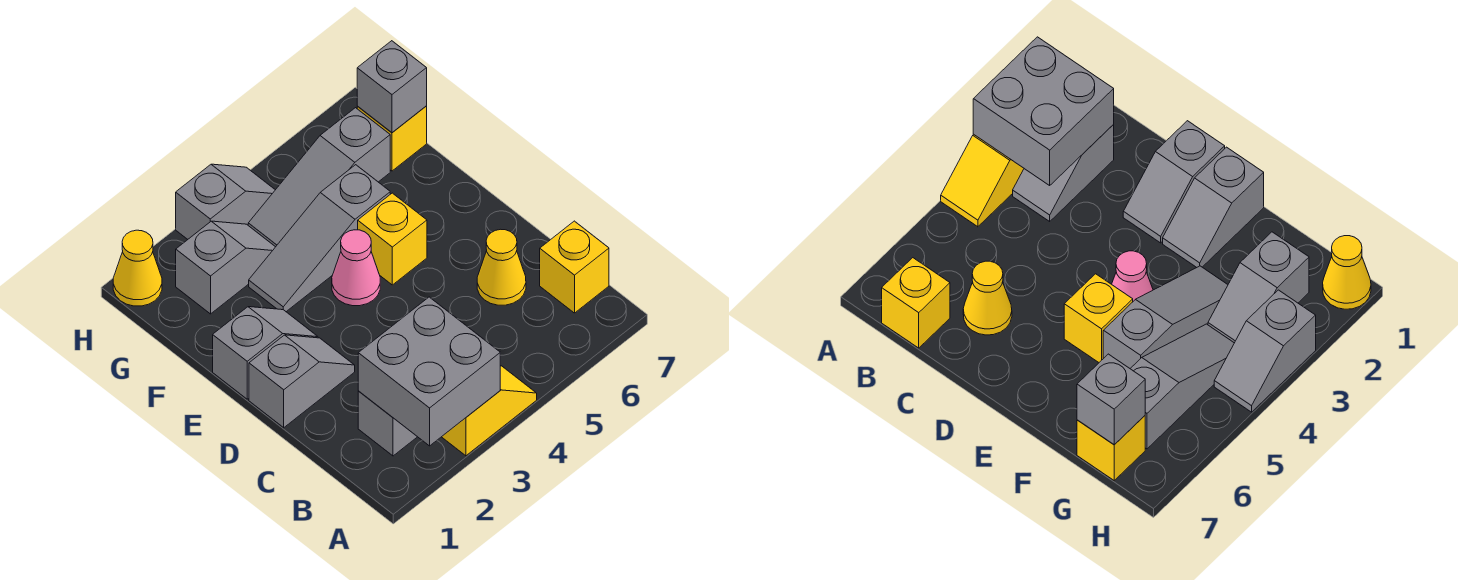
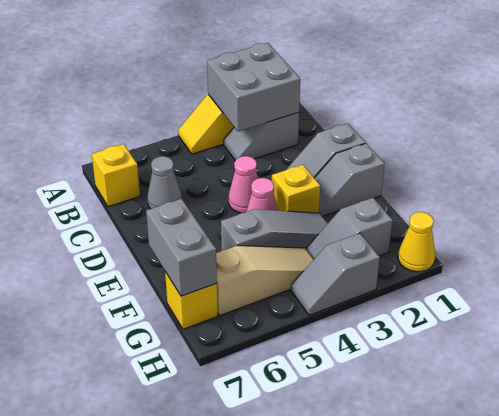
yellow cone C6 level 1 -> grey cone C6 level 1
none -> pink cone D4 level 1
yellow brick E5 level 1 -> yellow brick E3 level 1
grey slope G4:G6 level 1 top 6 -> tan slope G4:G6 level 1 top 6
grey brick G7 level 2 -> grey brick F7:G7 level 2

